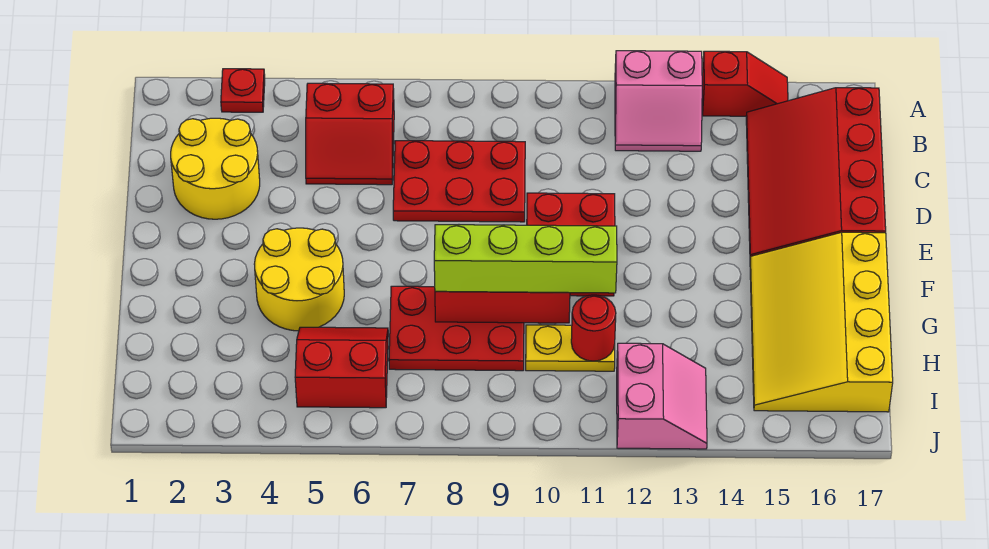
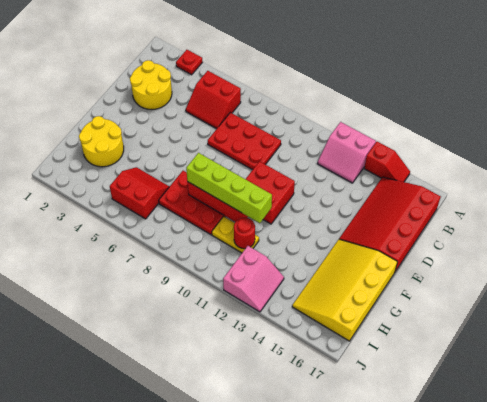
yellow round brick F4:G5 level 1 -> yellow round brick G2:H3 level 1

